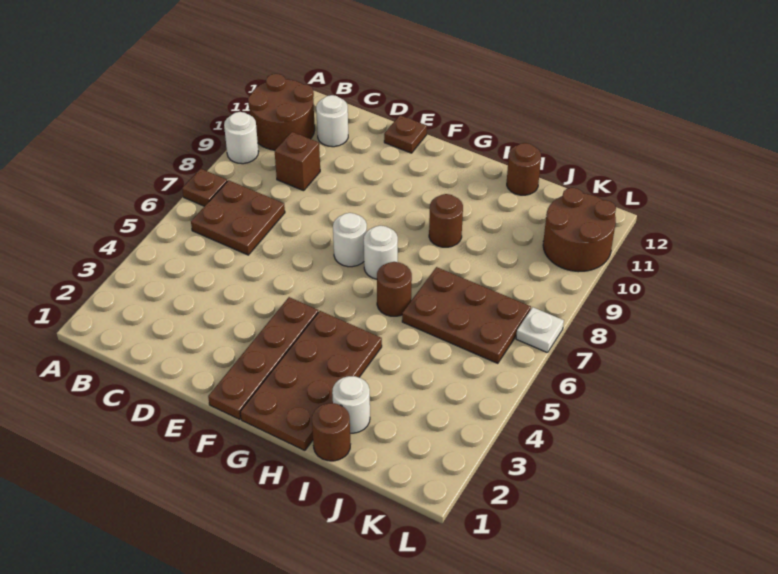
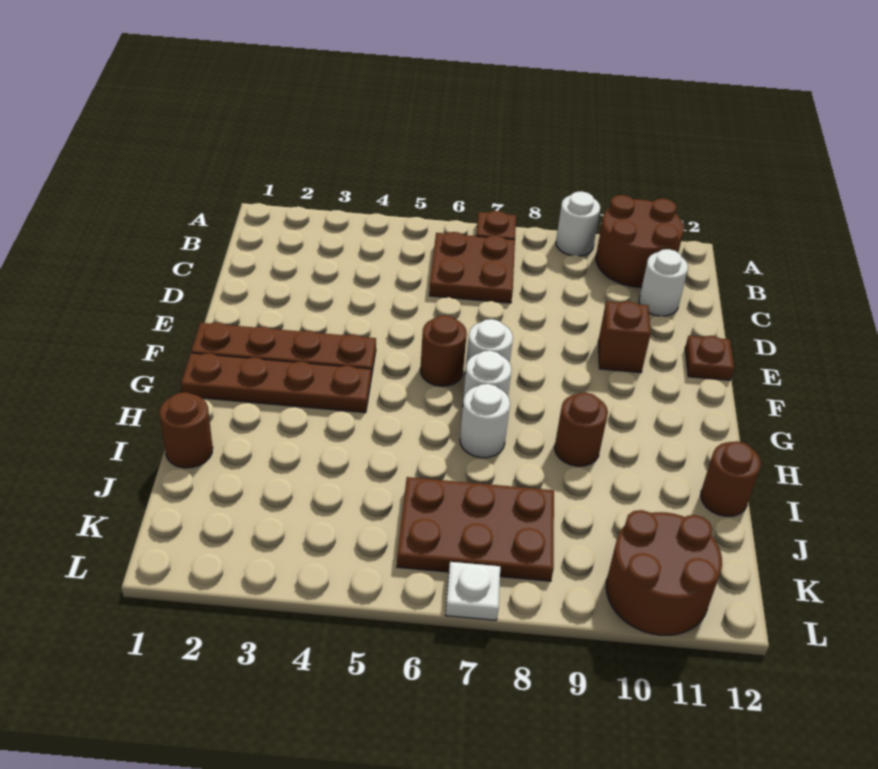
brown brick C9 level 1 -> brown brick E10 level 1
brown plate G1:H4 level 1 -> brown plate G1:G4 level 1
brown round brick H6 level 1 -> brown round brick F6 level 1
white round brick I2 level 1 -> white round brick H7 level 1
brown plate I6:K7 level 1 -> brown plate J6:K8 level 1

